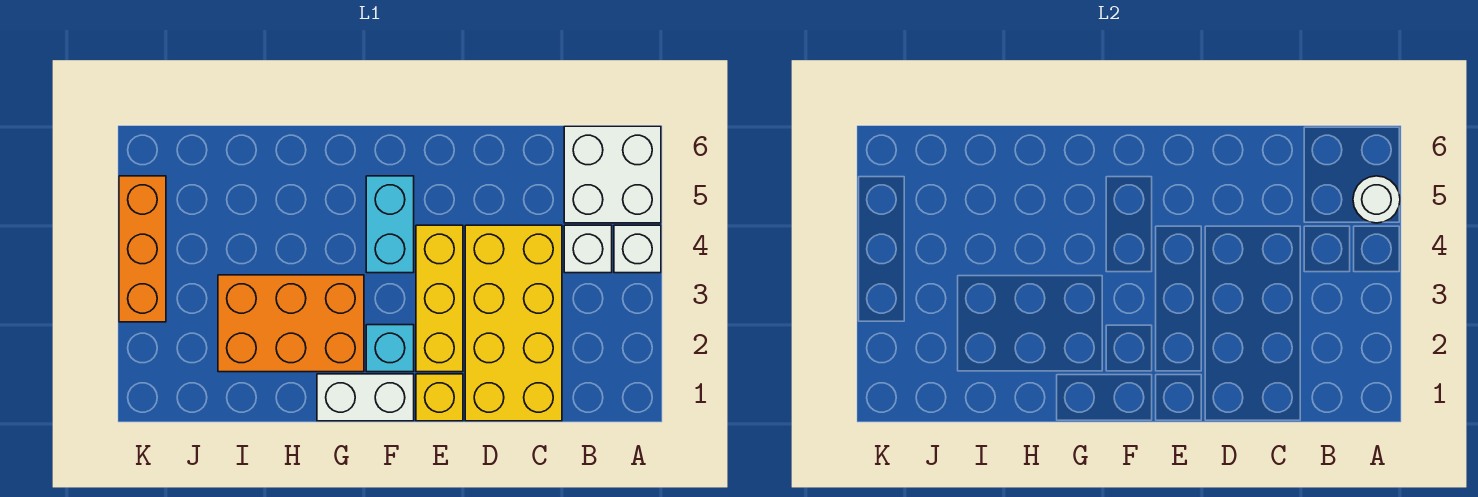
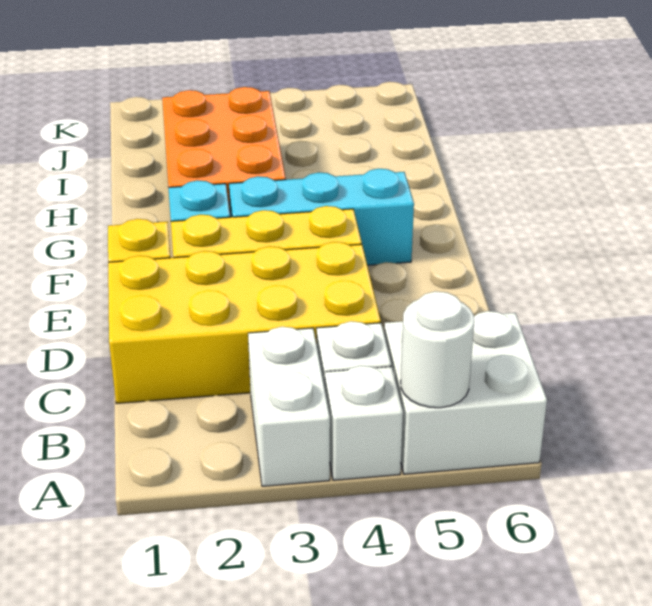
white brick F1:G1 level 1 -> white brick A3:B3 level 1
cyan brick F4:F5 level 1 -> cyan brick F3:F5 level 1
orange brick K3:K5 level 1 -> none

